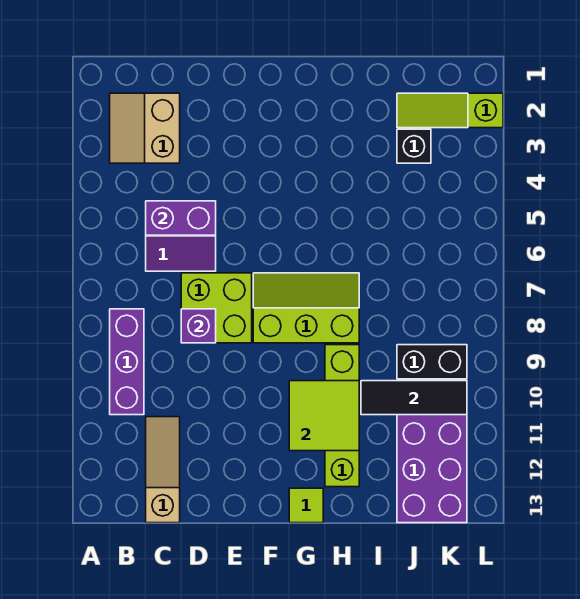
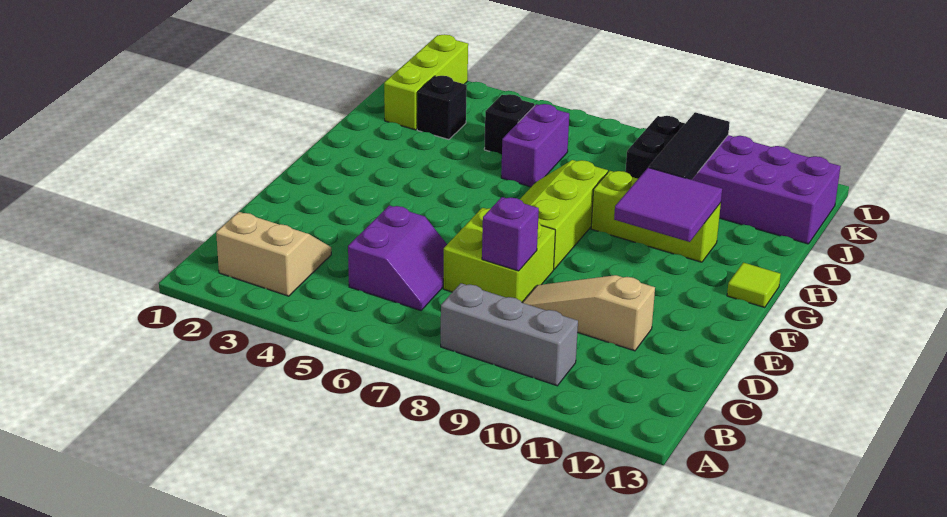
tan slope B2:C3 level 1 top C -> tan slope B2:C3 level 1 top B
purple brick B8:B10 level 1 -> grey brick B8:B10 level 1
purple brick C5:D5 level 2 -> purple brick I6:J6 level 1
tan slope C11:C13 level 1 top 13 -> tan slope D9:D11 level 1 top 11
lime tile G10:H11 level 2 -> purple tile G10:H11 level 2
lime brick H9:H12 level 1 -> lime brick H9:H11 level 1
lime slope J2:L2 level 1 top L -> lime brick J2:L2 level 1
none -> black brick J5 level 1

